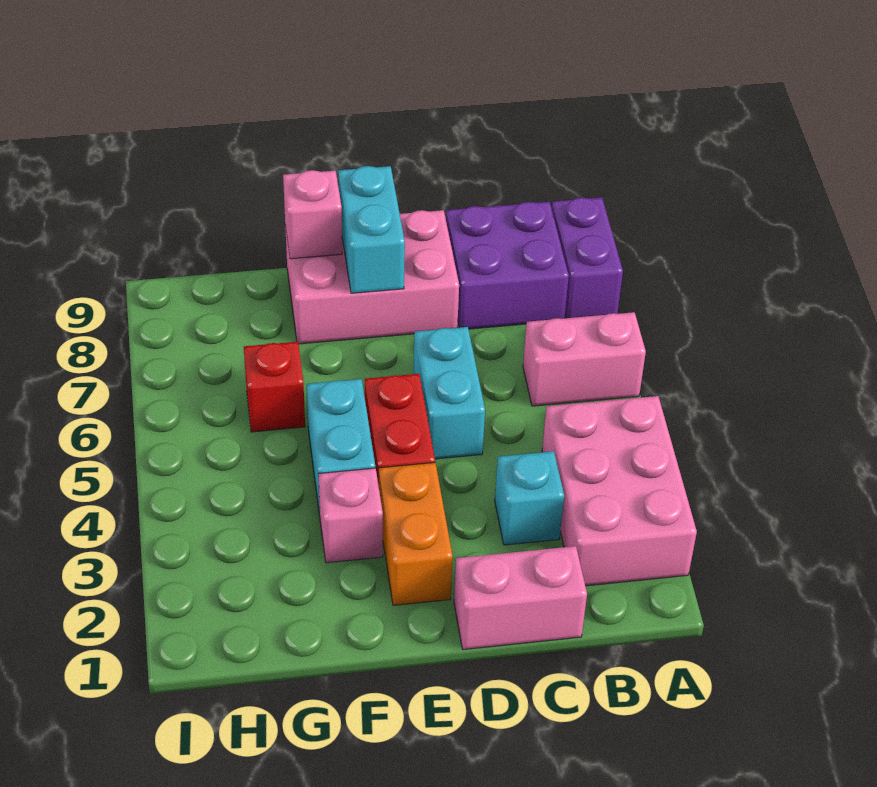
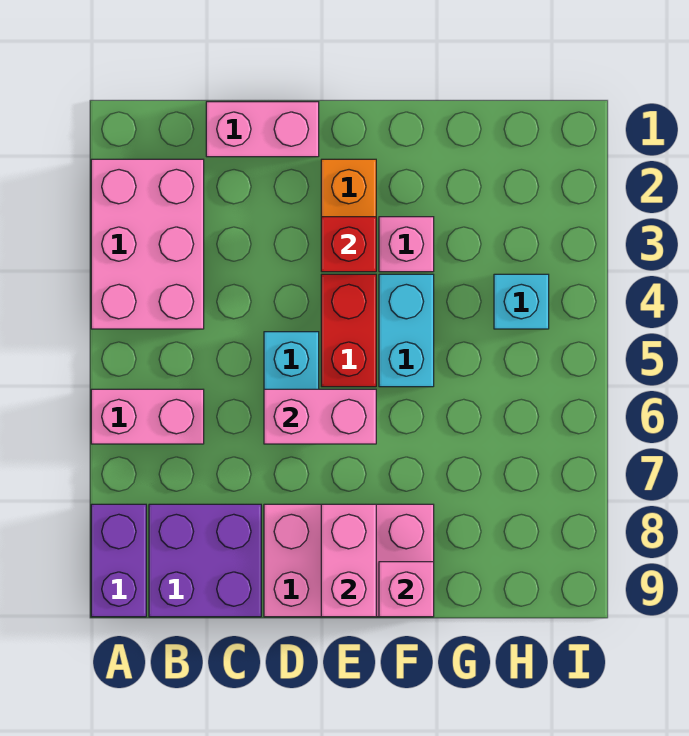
cyan brick C3 level 1 -> cyan brick H4 level 1
none -> pink brick D6:E6 level 2
cyan brick E8:E9 level 2 -> pink brick E8:E9 level 2
red brick G6 level 1 -> red brick E3 level 2

